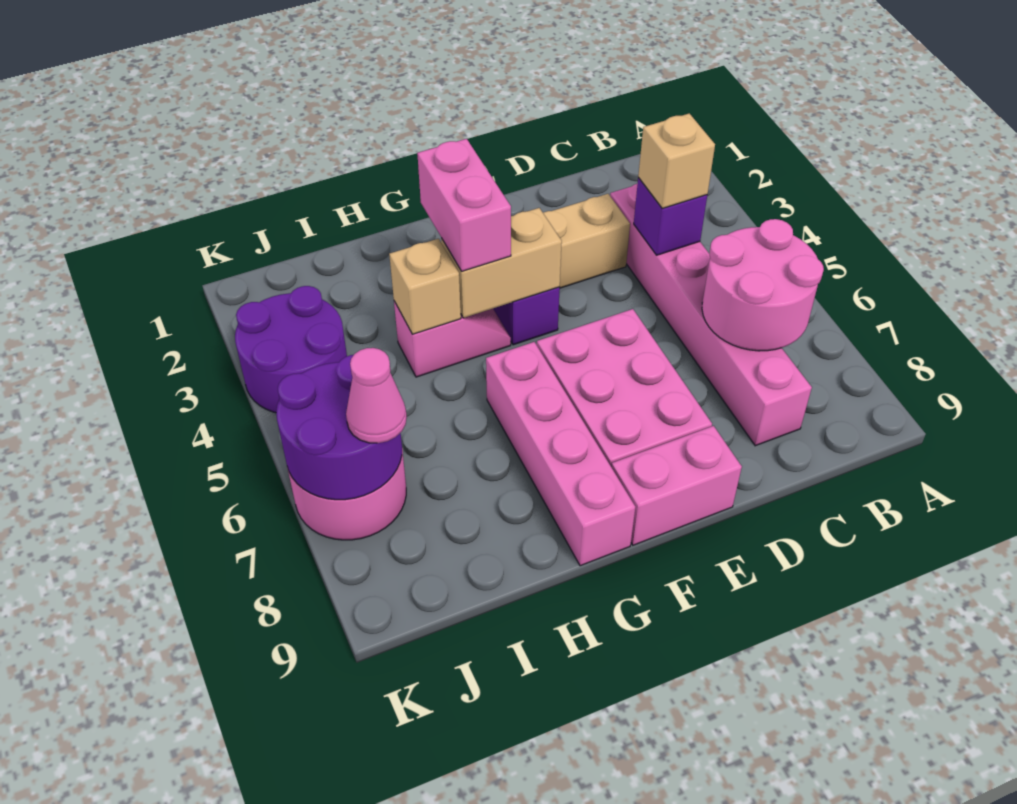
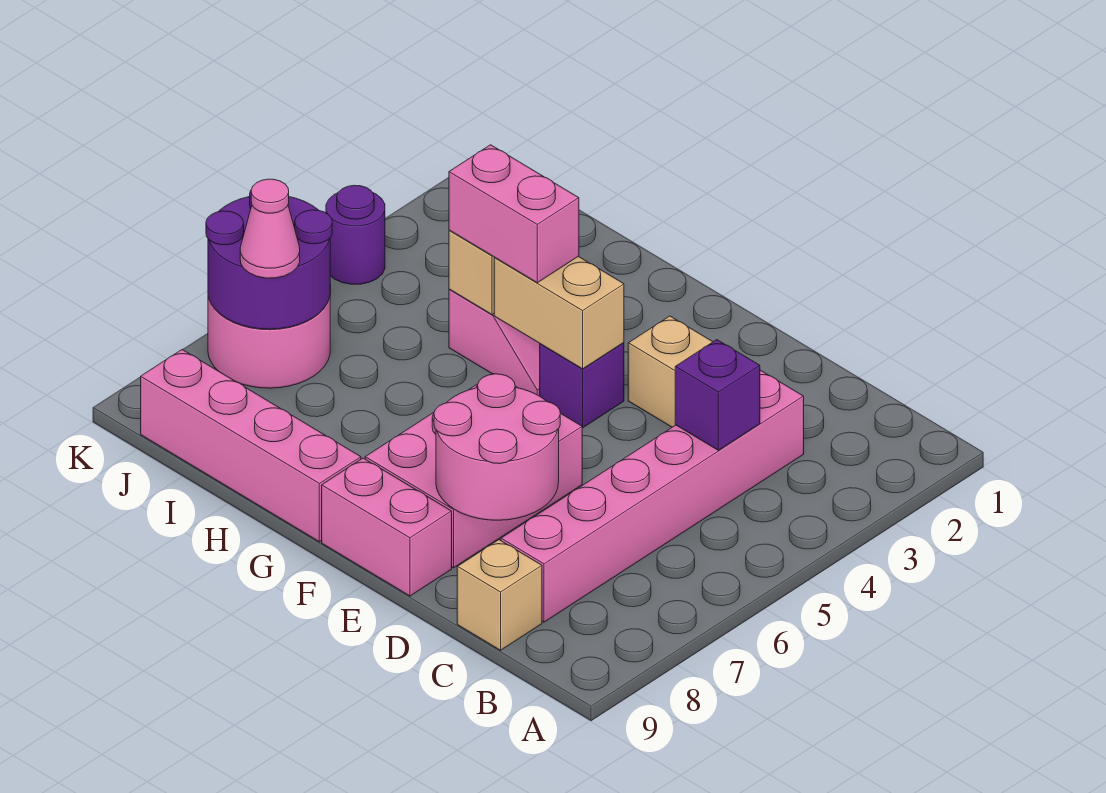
pink round brick B6:C7 level 2 -> pink round brick D7:E8 level 2
tan brick C4 level 3 -> tan brick C9 level 1
pink brick G3:G4 level 3 -> pink brick G4:H4 level 3
pink brick G6:G9 level 1 -> pink brick G9:J9 level 1
purple round brick J3:K4 level 1 -> purple round brick K4 level 1

